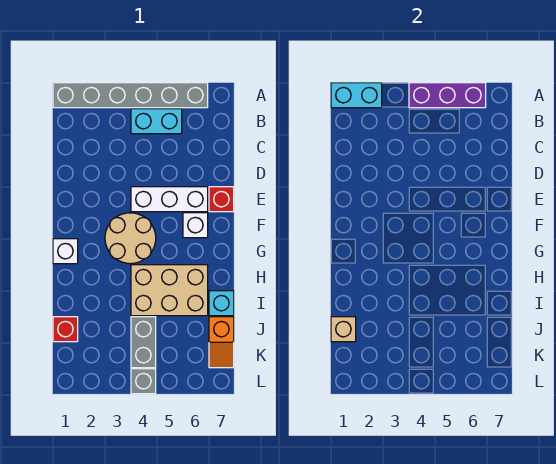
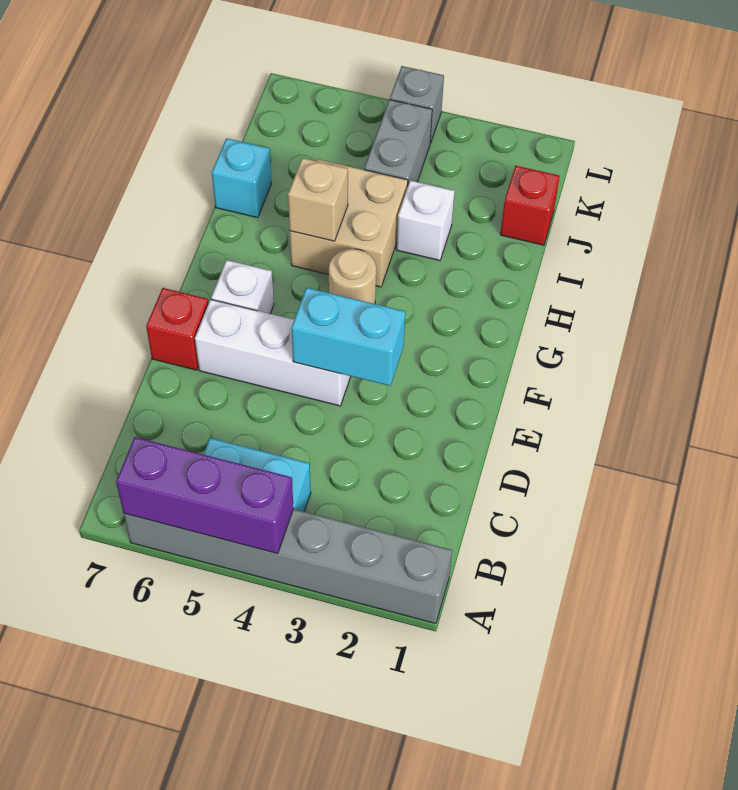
cyan brick A1:A2 level 2 -> cyan brick E3:E4 level 2
tan round brick F3:G4 level 1 -> tan round brick G4 level 1
white brick G1 level 1 -> white brick I3 level 1
tan brick H4:I6 level 1 -> tan brick H4:I5 level 1
tan brick J1 level 2 -> tan brick H5 level 2
orange slope J7:K7 level 1 top J -> none

